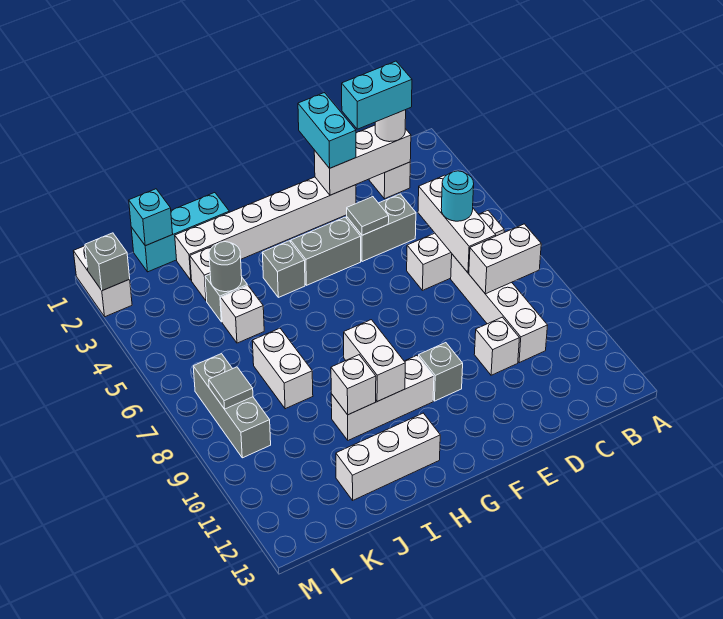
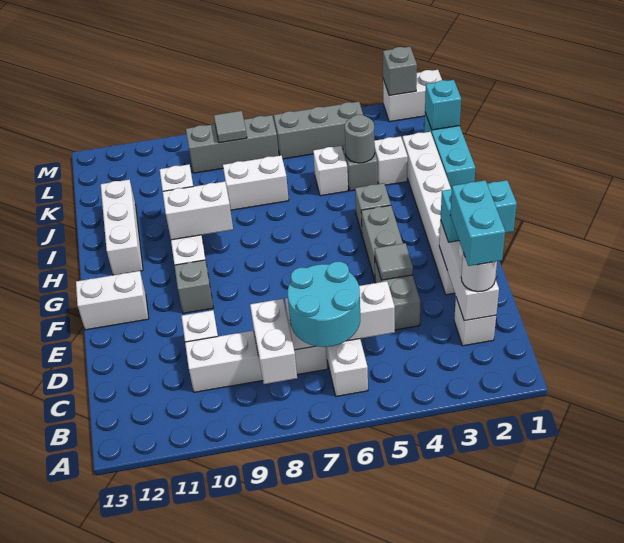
cyan round brick C6 level 3 -> cyan round brick B6:C7 level 3
none -> white brick F12:F13 level 1
none -> grey brick L4:L6 level 1

